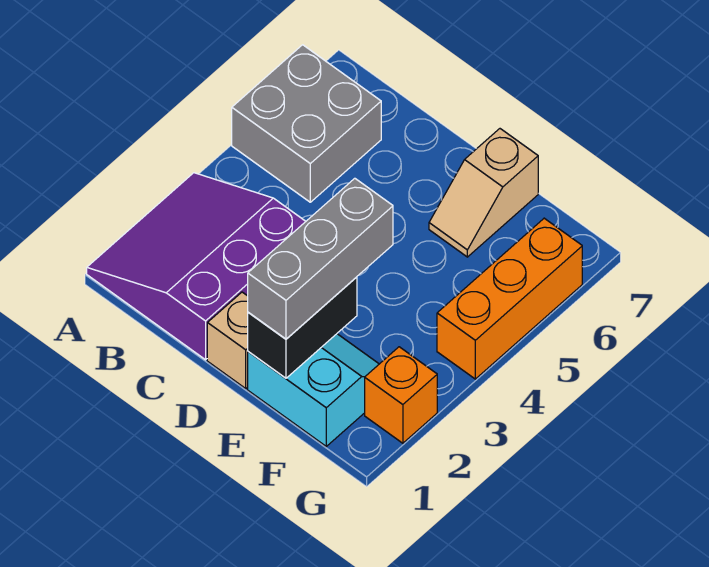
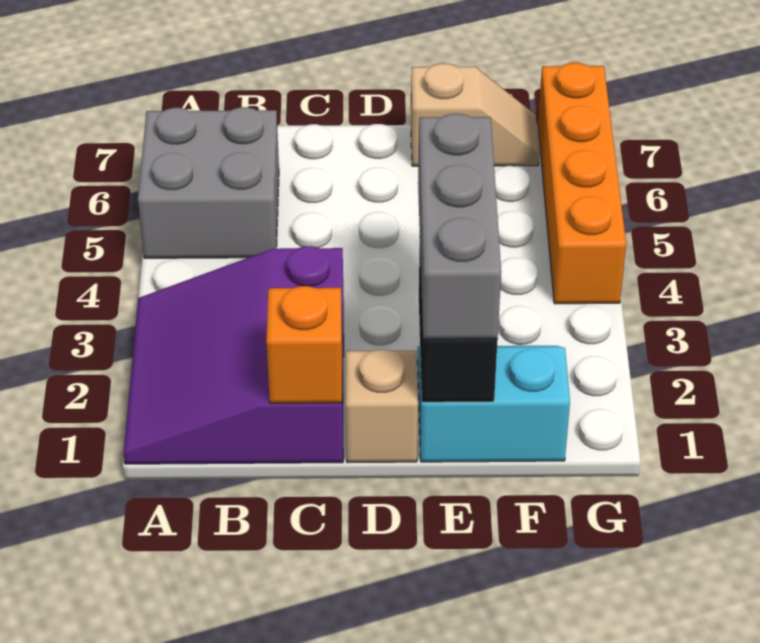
tan slope E6:E7 level 1 top 7 -> tan slope E7:F7 level 1 top E
orange brick G2 level 1 -> orange brick C1 level 2
orange brick G4:G6 level 1 -> orange brick G4:G7 level 1

